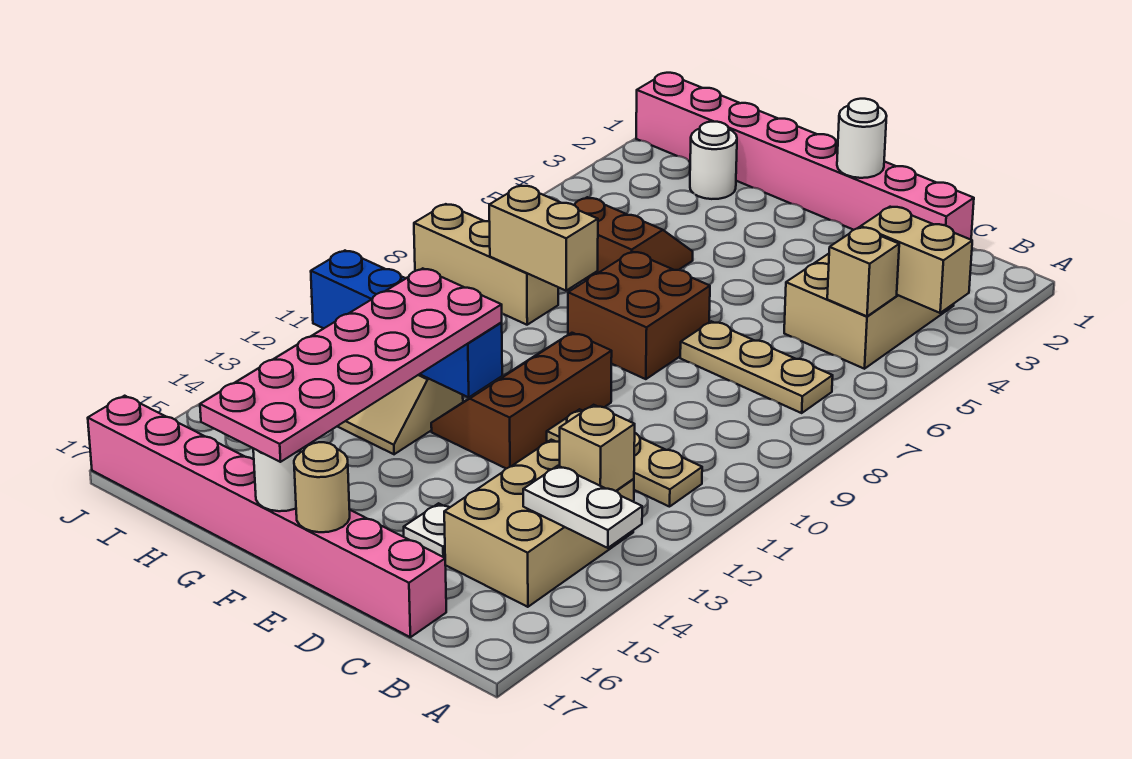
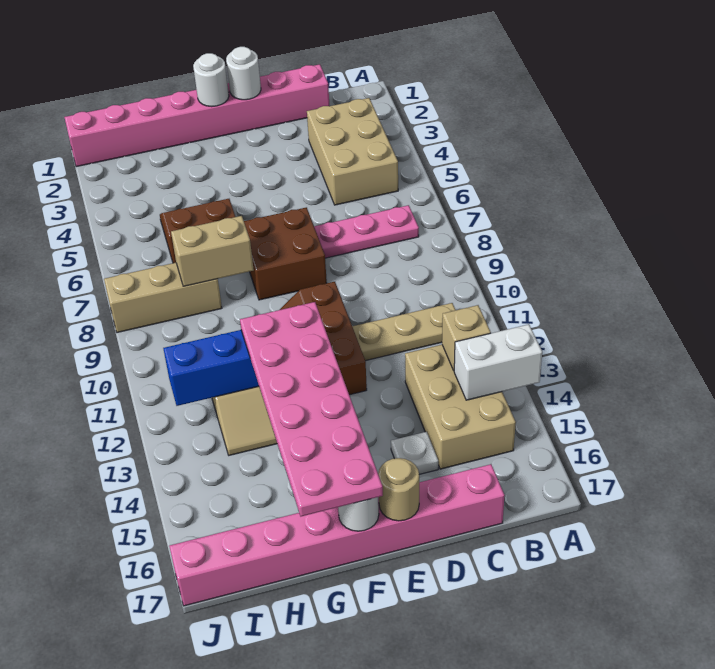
tan brick A4:B4 level 2 -> none
white plate A14:B14 level 2 -> white brick A14:B14 level 2
tan brick B5 level 2 -> none
tan plate B7:D7 level 1 -> pink plate B7:D7 level 1
white round brick H2 level 1 -> white round brick F1 level 2

